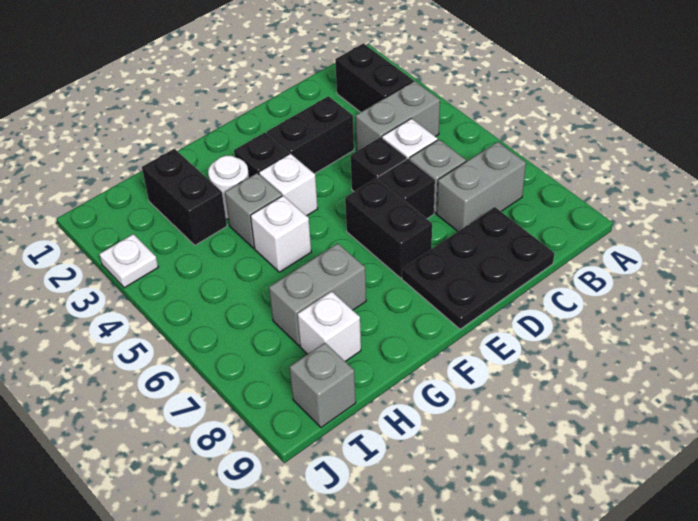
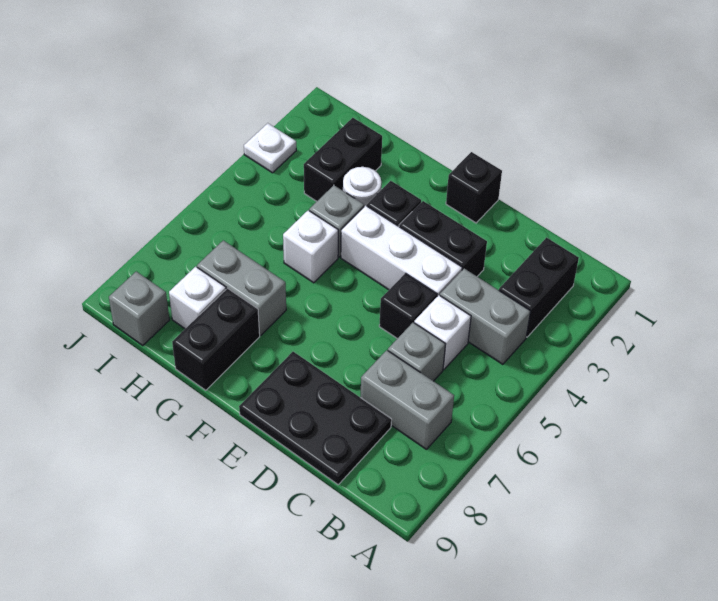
black brick D6 level 1 -> black brick E1 level 1
black brick E6:E7 level 1 -> black brick G8:G9 level 1
white brick F4 level 1 -> white brick D4:F4 level 1

